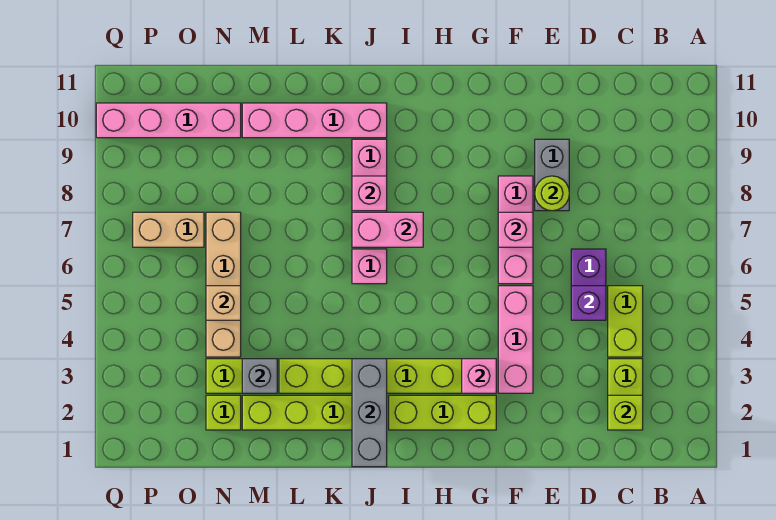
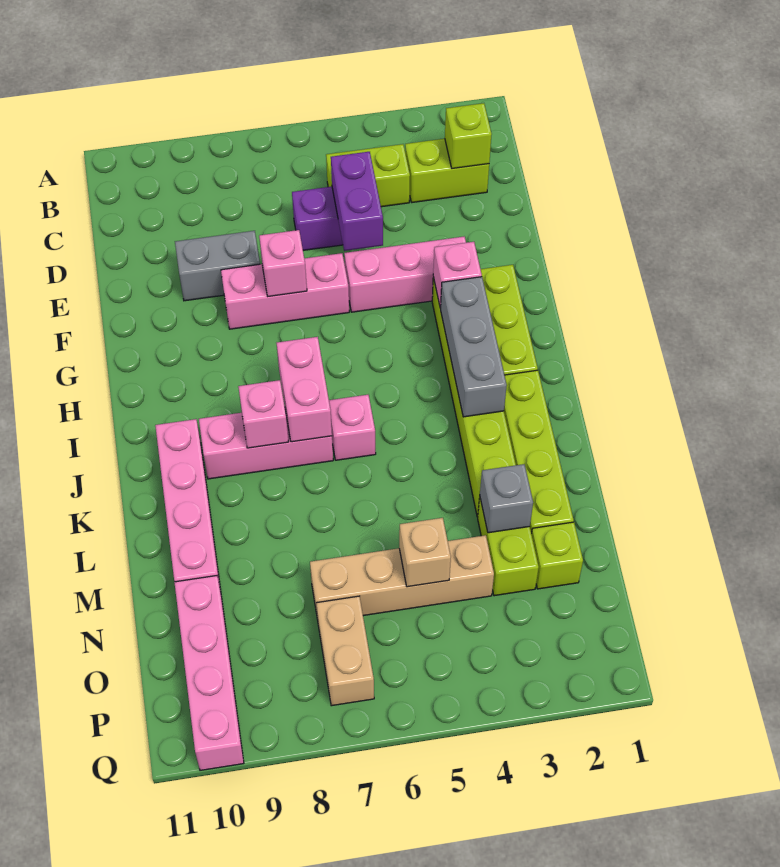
purple brick D5 level 2 -> purple brick D5:E5 level 2
lime round brick E8 level 2 -> none
grey brick J1:J3 level 2 -> grey brick H3:J3 level 2

